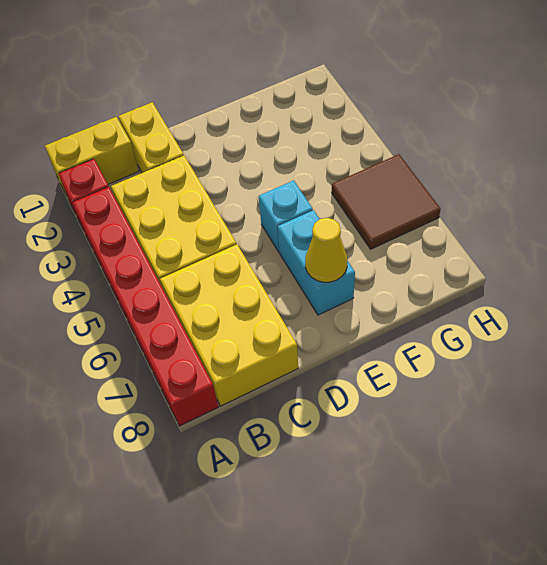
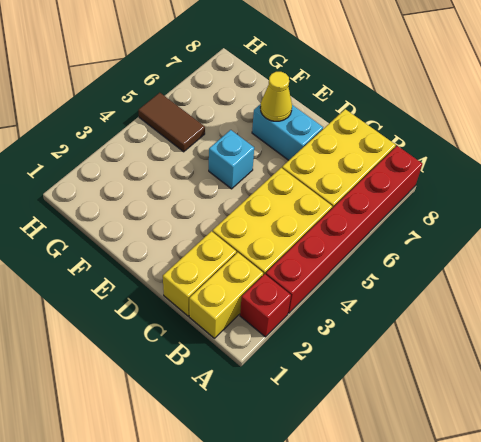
yellow brick A1:B1 level 1 -> yellow brick B1:B2 level 1
cyan brick E6:E7 level 1 -> cyan brick D7:E7 level 1
brown tile G5:H6 level 1 -> brown tile G5:H5 level 1

